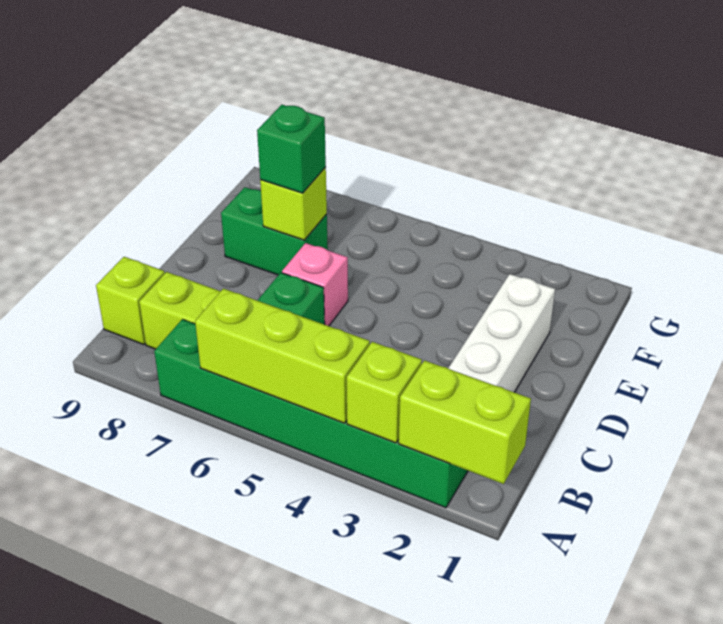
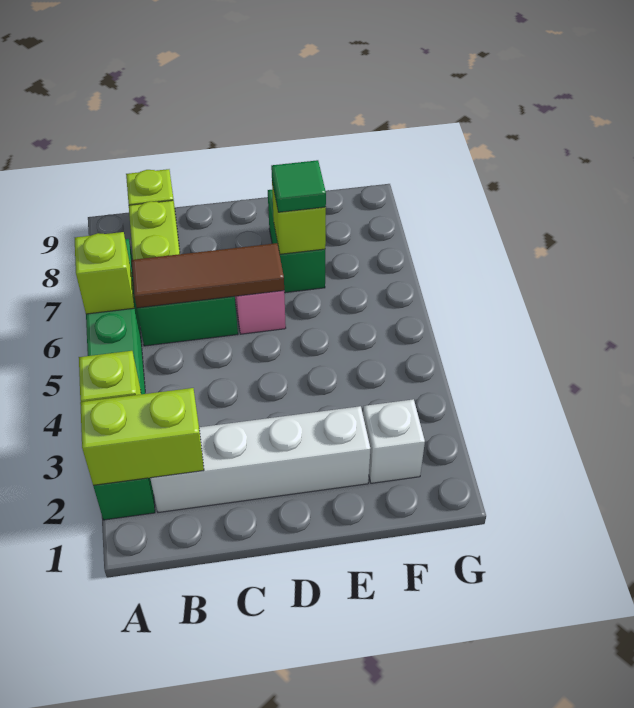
lime brick A1:A2 level 2 -> lime brick A2:B2 level 2
lime brick A4:A6 level 2 -> lime brick A6 level 2
none -> brown tile B6:D6 level 2
green brick E7 level 3 -> green tile E7 level 3
none -> white brick F2 level 1

